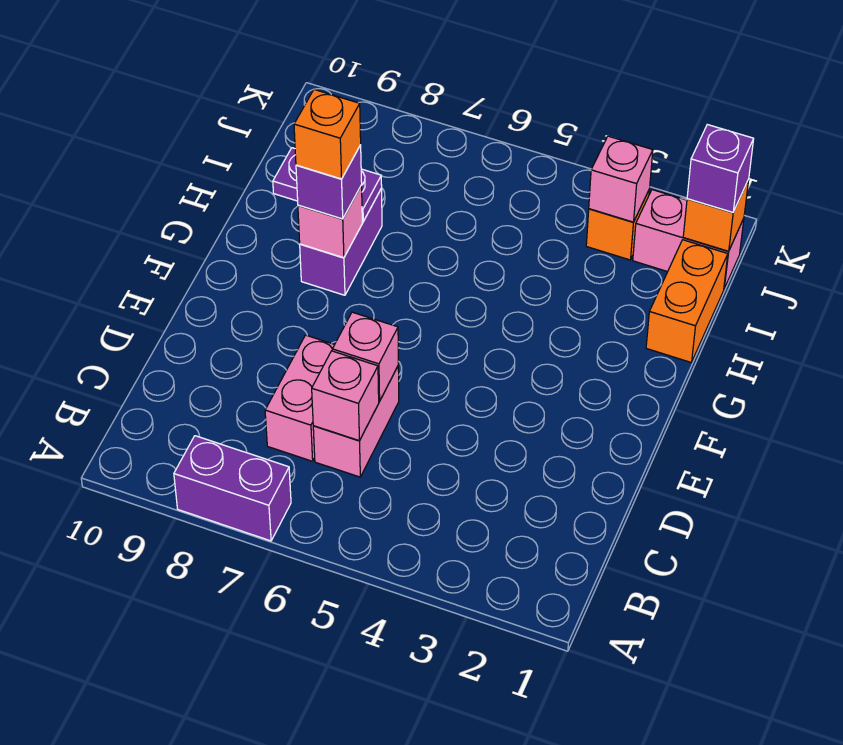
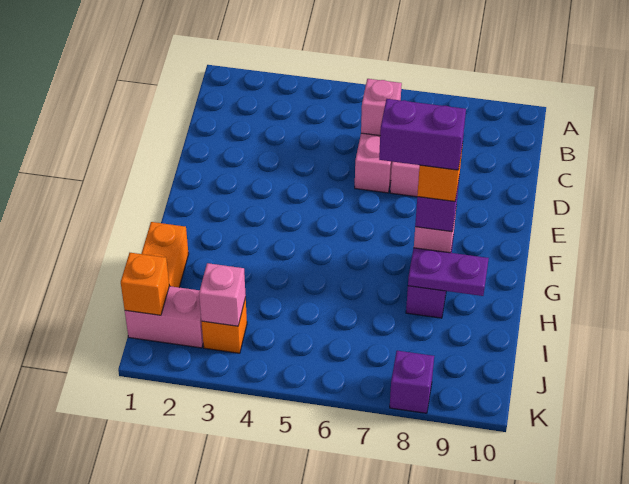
purple brick A7:A8 level 1 -> purple brick G7:G8 level 5
pink brick D6 level 2 -> none
purple brick J1 level 3 -> purple brick K8 level 1

